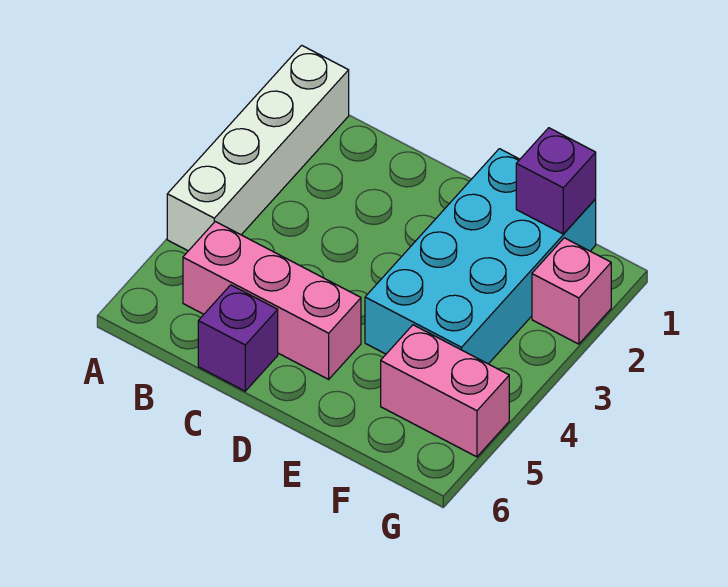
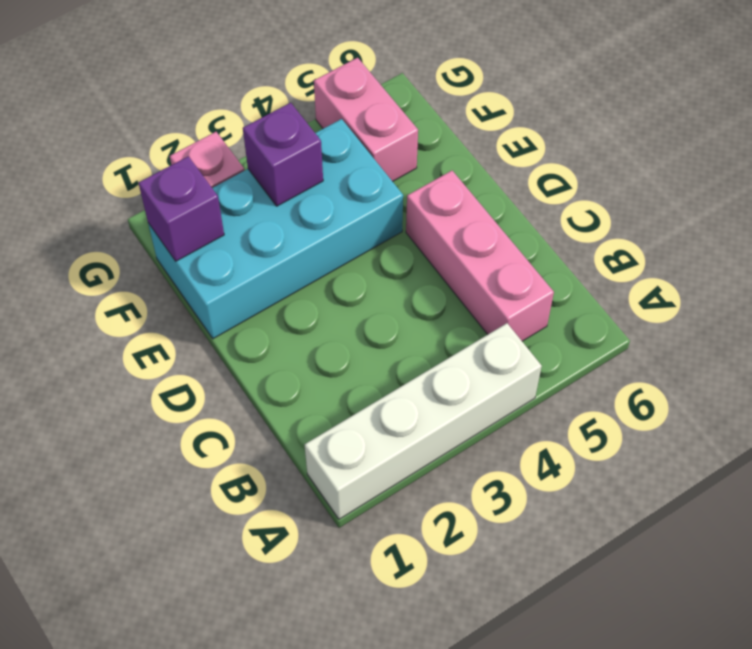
purple brick C6 level 1 -> purple brick F3 level 2

